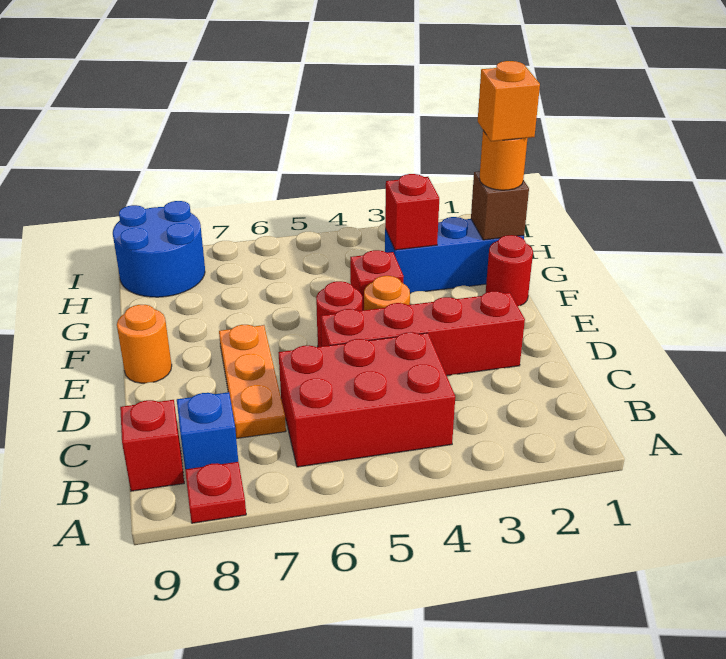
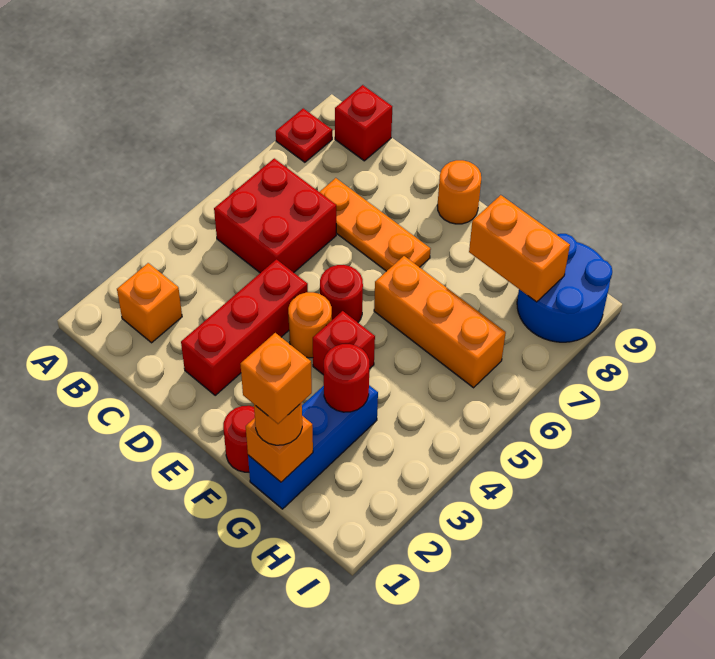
none -> orange brick B2 level 1
red brick B4:C6 level 1 -> red brick B5:C6 level 1
blue brick B8 level 1 -> none
red brick D2:D5 level 1 -> red brick D2:D4 level 1
none -> orange brick F6:H6 level 1
brown brick G1 level 2 -> orange brick G1 level 2
red brick G3 level 2 -> red round brick G3 level 2
none -> orange brick G8:H8 level 2

